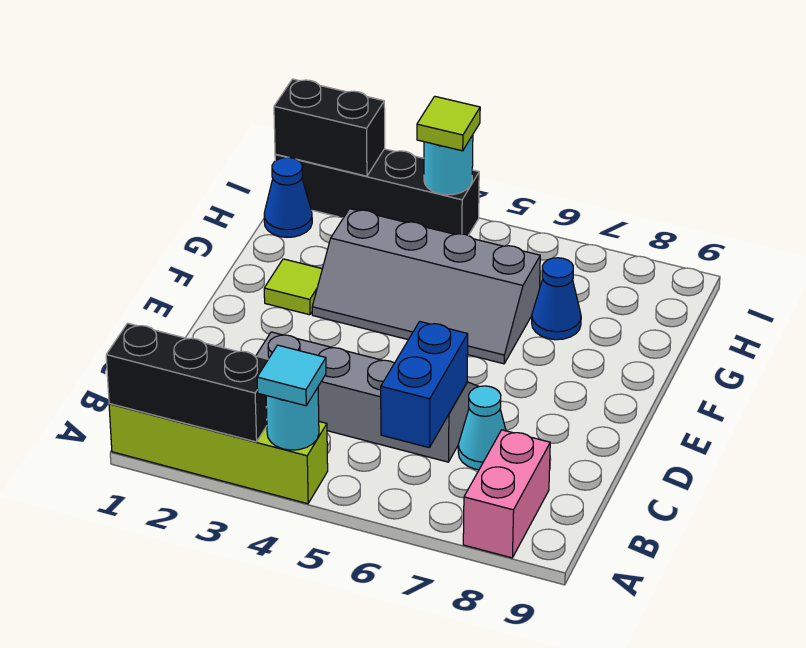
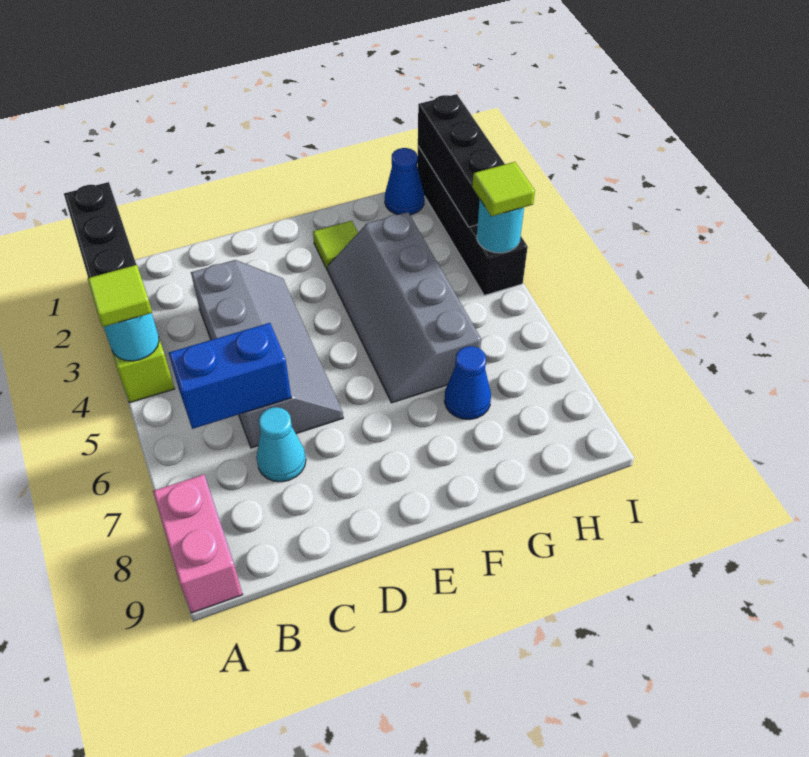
cyan tile A4 level 3 -> lime tile A4 level 3
pink brick A8:B8 level 1 -> pink brick A8:A9 level 1
black brick I1:I2 level 2 -> black brick I1:I3 level 2

